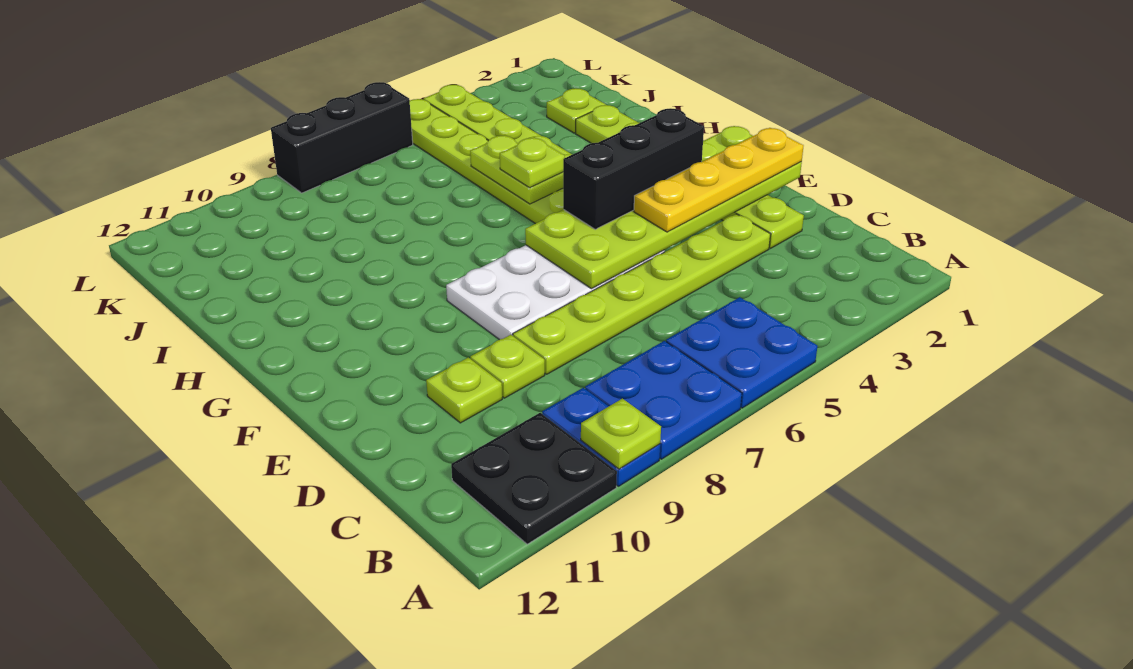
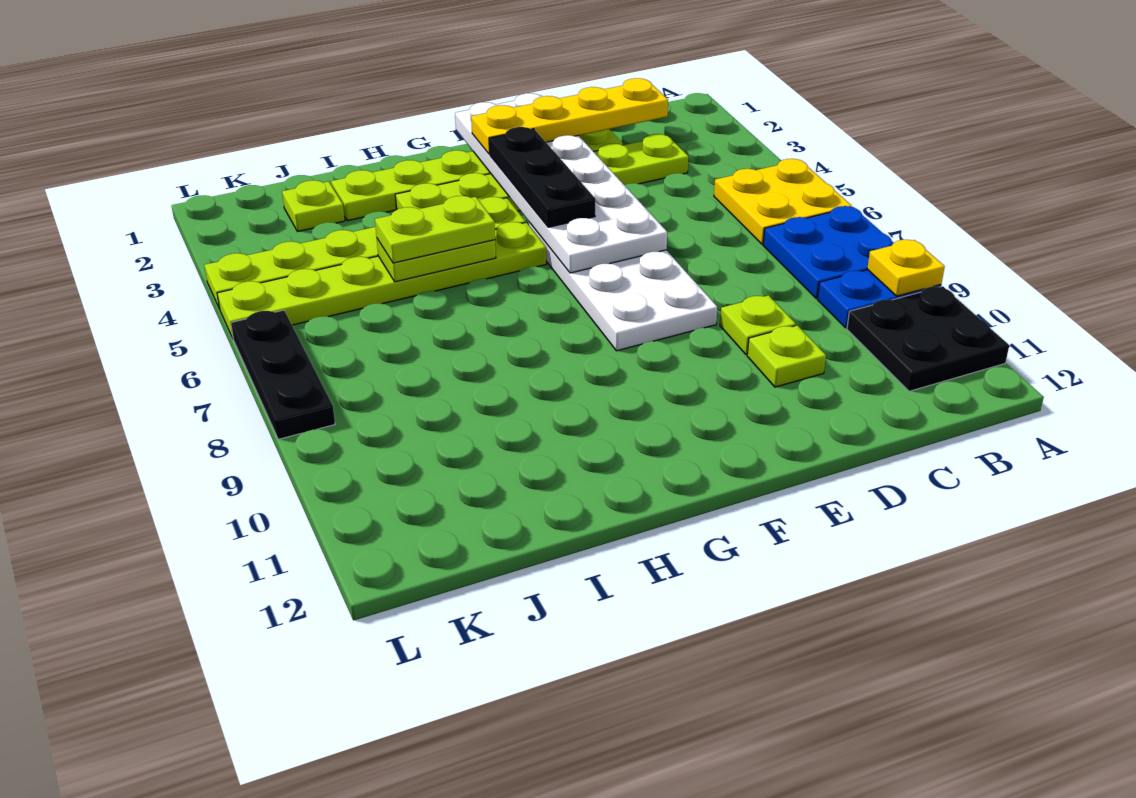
blue plate A5:B6 level 1 -> yellow plate A5:B6 level 1
lime plate A9 level 2 -> yellow plate A9 level 2
lime plate D3:D8 level 1 -> lime plate C3:H3 level 1
lime plate E1:F6 level 2 -> white plate E1:F6 level 2
yellow plate E1:E4 level 3 -> yellow plate C2:F2 level 3
black brick F3:F5 level 3 -> black plate F3:F5 level 3
lime plate H5 level 3 -> lime plate H5:I5 level 3
black brick L6:L8 level 1 -> black plate L6:L8 level 1

